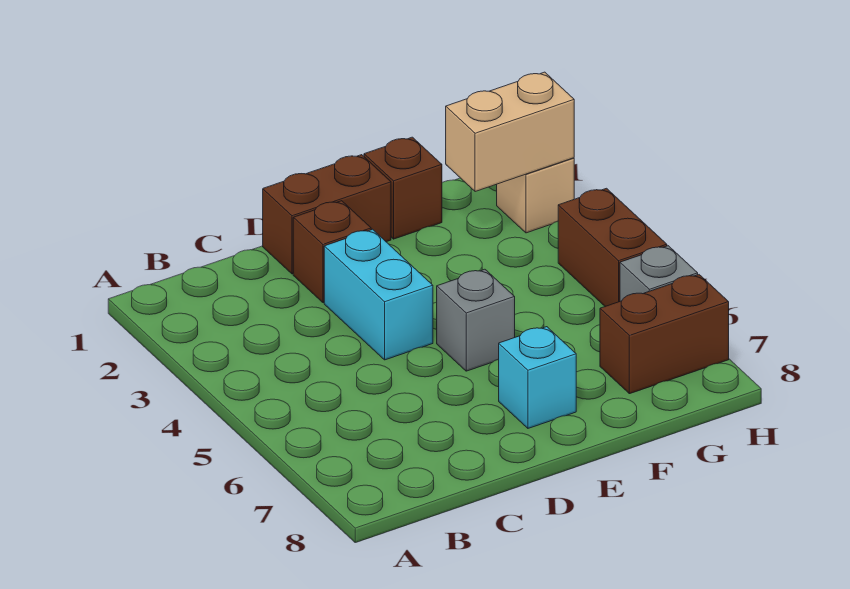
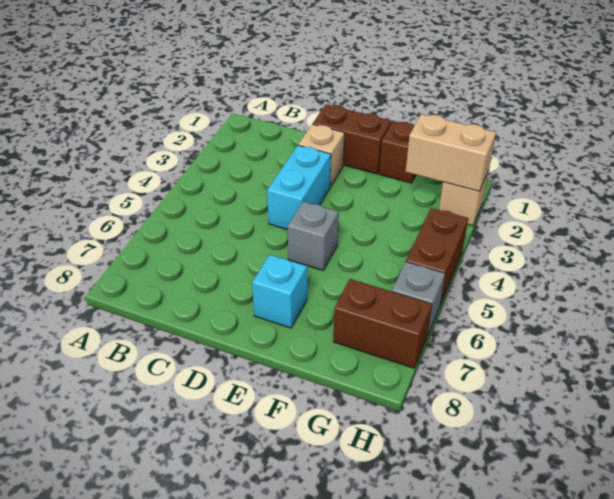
brown brick D2 level 1 -> tan brick D2 level 1

